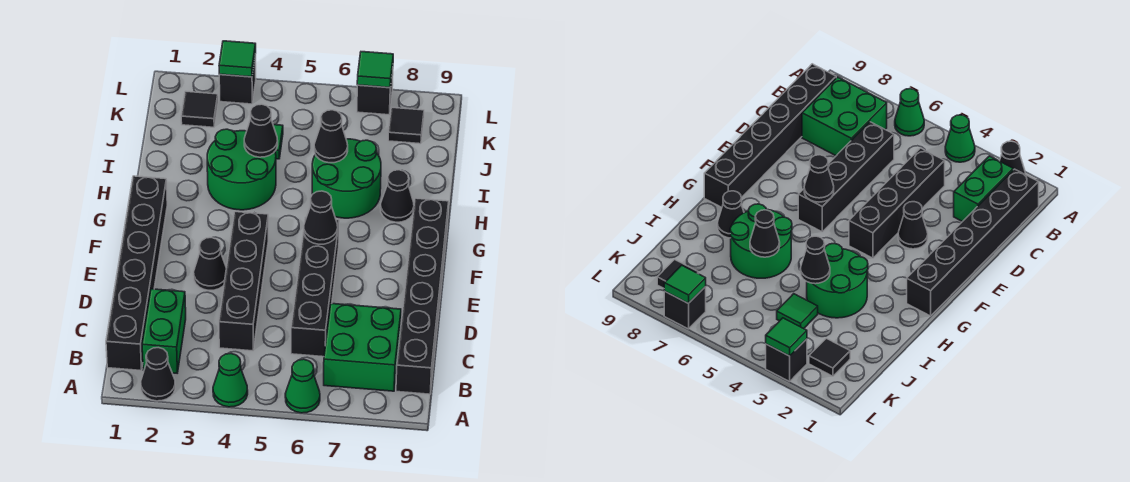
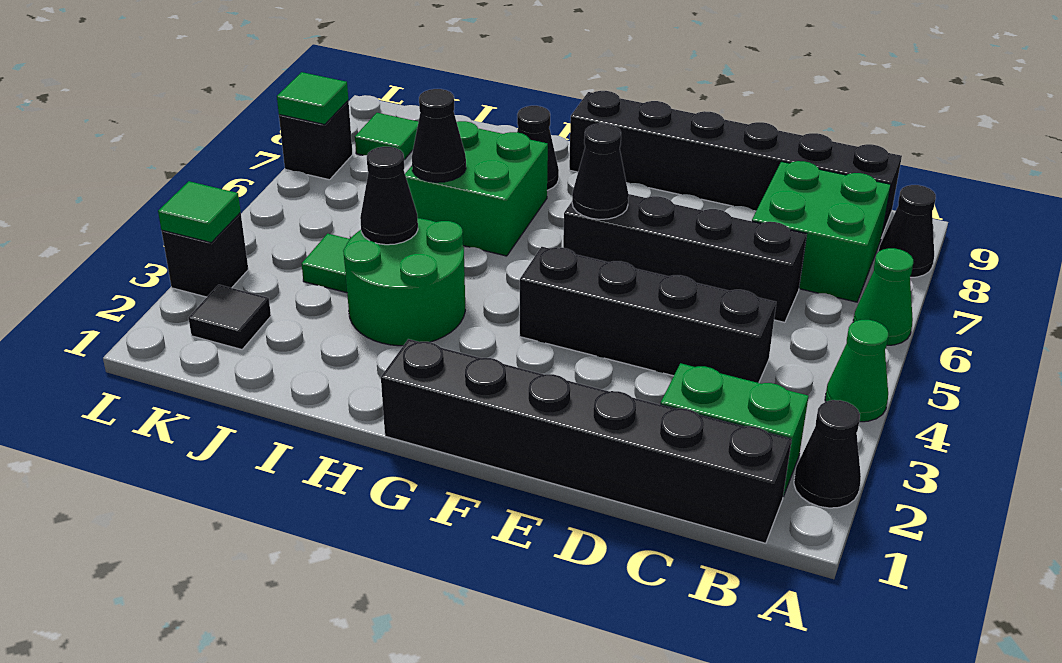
black cone E3 level 1 -> black cone A8 level 1
green round brick H6:I7 level 1 -> green brick H6:I7 level 1
black tile K8 level 1 -> green tile K8 level 1

